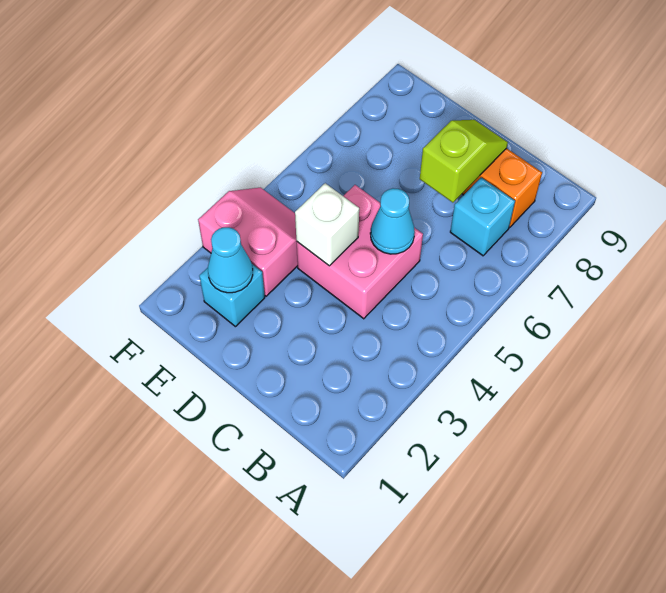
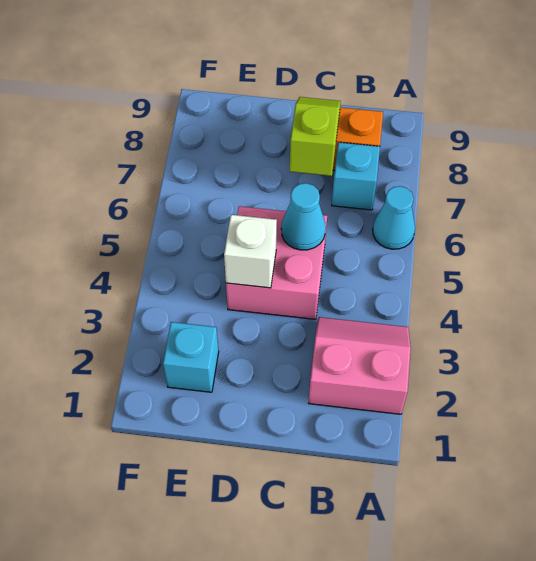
cyan cone E2 level 2 -> cyan cone A6 level 1
pink slope E3:F4 level 1 top 3 -> pink slope A2:B3 level 1 top 2

